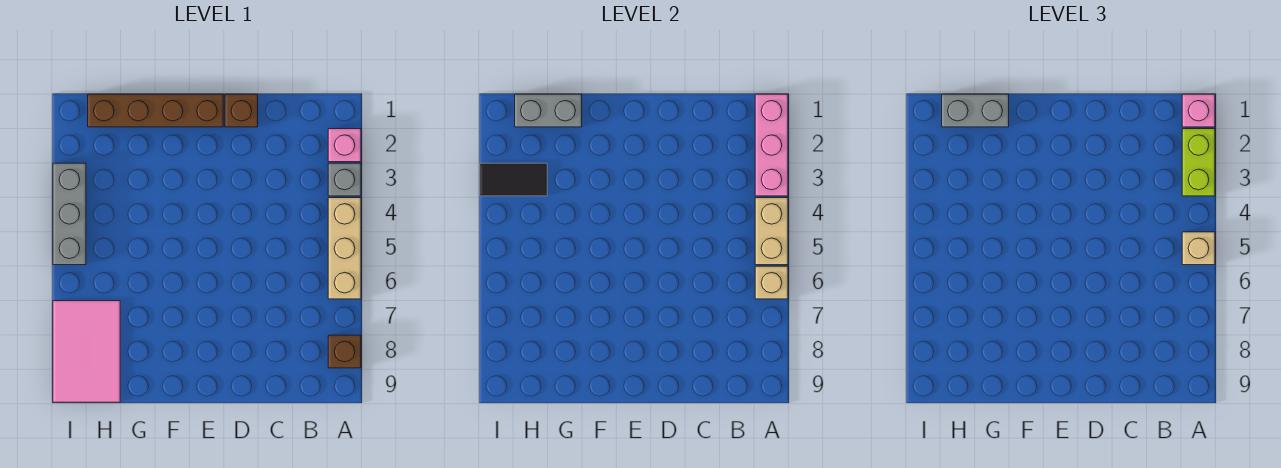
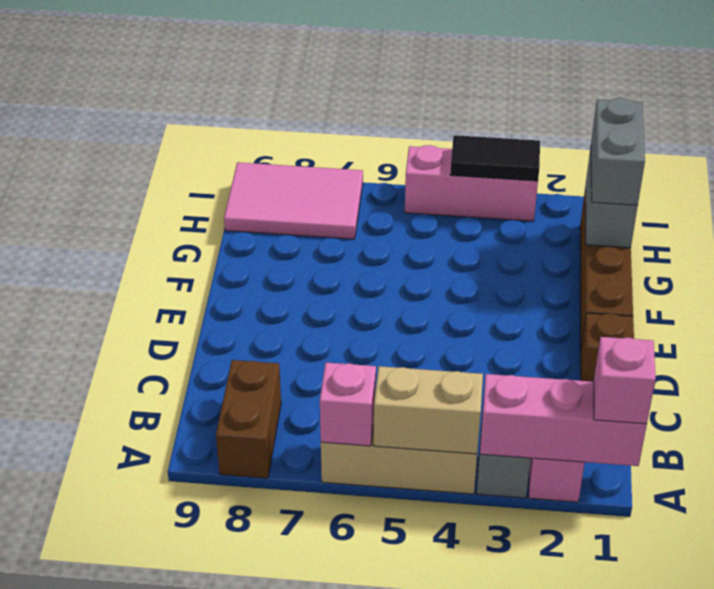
lime brick A2:A3 level 3 -> none
tan brick A5 level 3 -> none
tan brick A6 level 2 -> pink brick A6 level 2
brown brick A8 level 1 -> brown brick A8:B8 level 1
black tile H3:I3 level 2 -> black tile I3:I4 level 2
grey brick I3:I5 level 1 -> pink brick I3:I5 level 1

